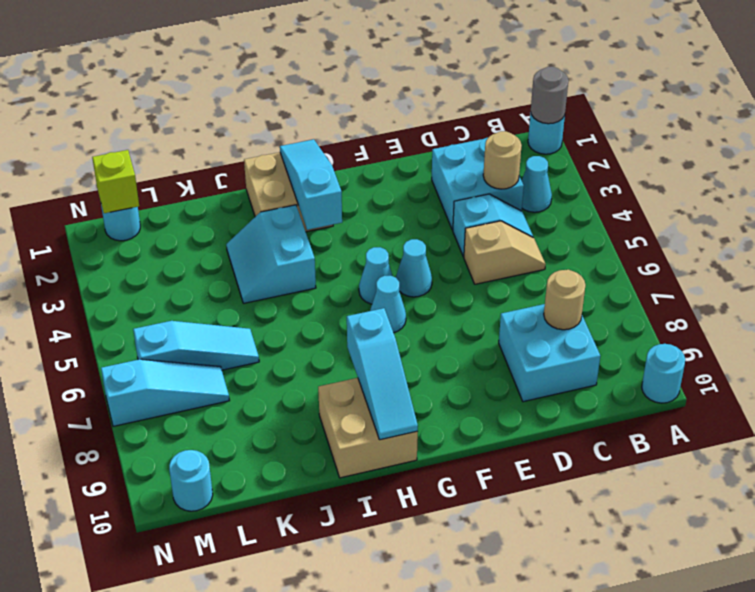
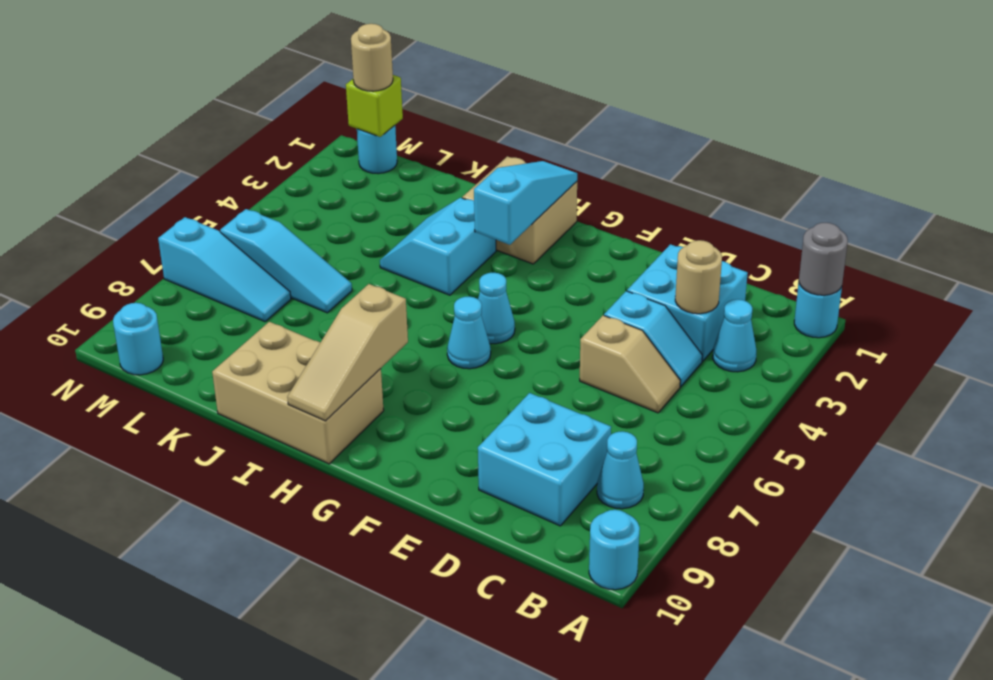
tan round brick C8 level 2 -> tan round brick M1 level 3
cyan cone F5 level 1 -> cyan cone B8 level 1
cyan slope H8:H10 level 2 top 8 -> tan slope H8:H10 level 2 top 8
tan brick H9:I10 level 1 -> tan brick H9:J10 level 1

